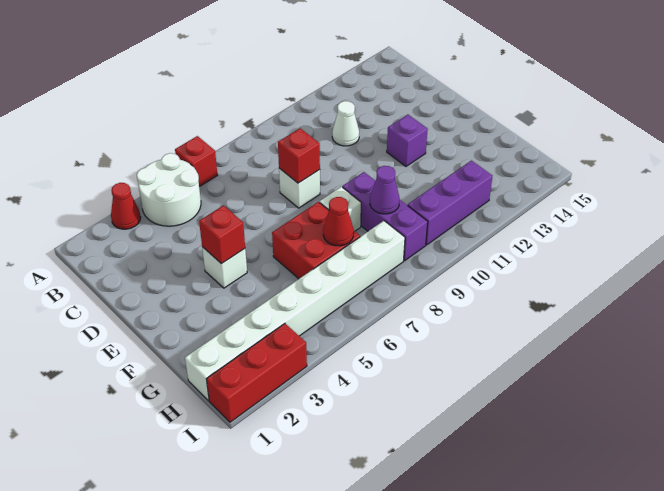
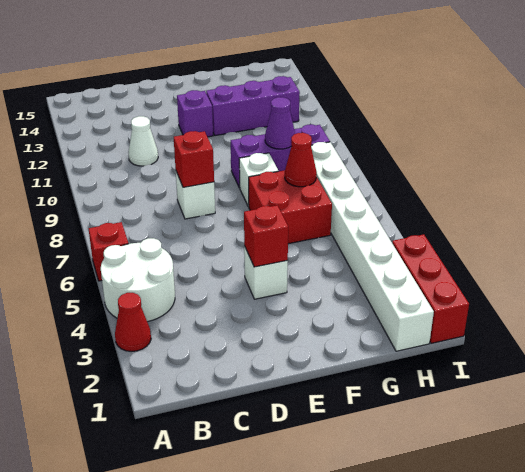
purple brick H10:H12 level 1 -> purple brick F12:H12 level 1

